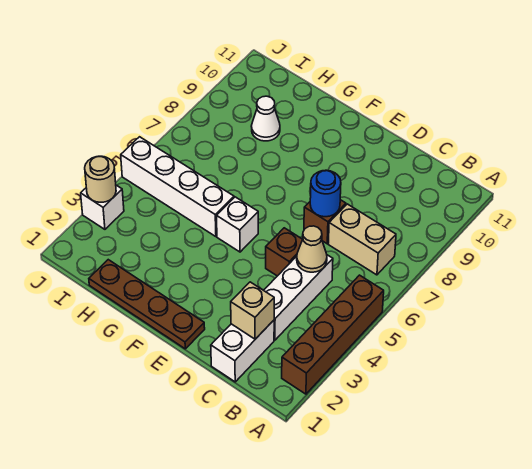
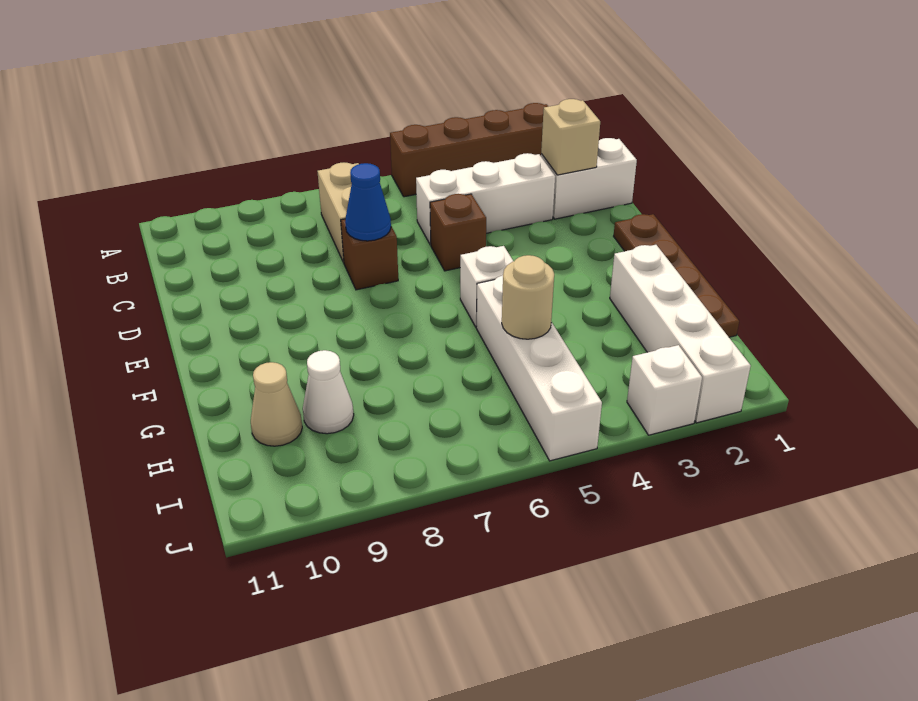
tan cone C5 level 2 -> tan cone H10 level 1
blue round brick D7 level 2 -> blue cone D7 level 2
none -> white brick G2:J2 level 1
tan round brick J3 level 2 -> tan round brick H5 level 2

